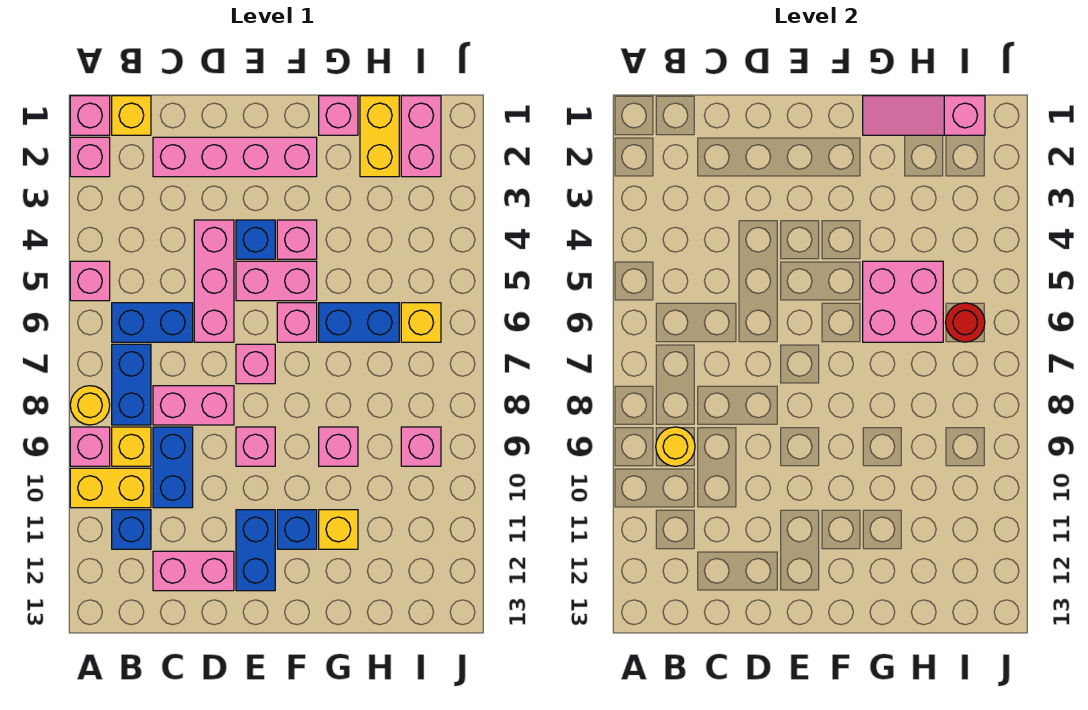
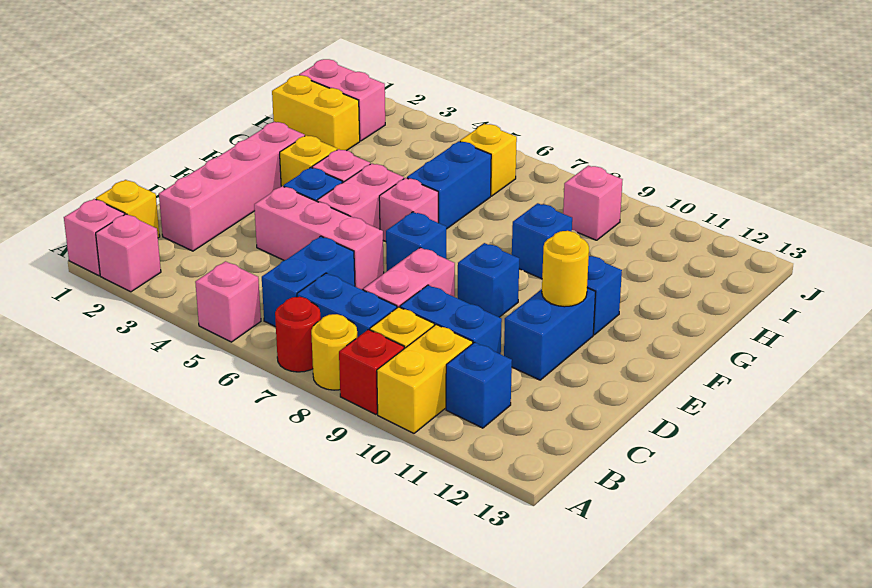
pink brick A9 level 1 -> red brick A9 level 1
yellow round brick B9 level 2 -> yellow round brick E11 level 2
pink brick C12:D12 level 1 -> none
pink brick E7 level 1 -> blue brick E7 level 1
pink brick E9 level 1 -> blue brick E9 level 1
blue brick E11:E12 level 1 -> blue brick D11:E11 level 1
pink brick G1 level 1 -> none
pink slope G1:I1 level 2 top I -> none
pink brick G5:H6 level 2 -> none
pink brick G9 level 1 -> blue brick G9 level 1
yellow brick G11 level 1 -> yellow brick F3 level 1
red round brick I6 level 2 -> red round brick A7 level 1

